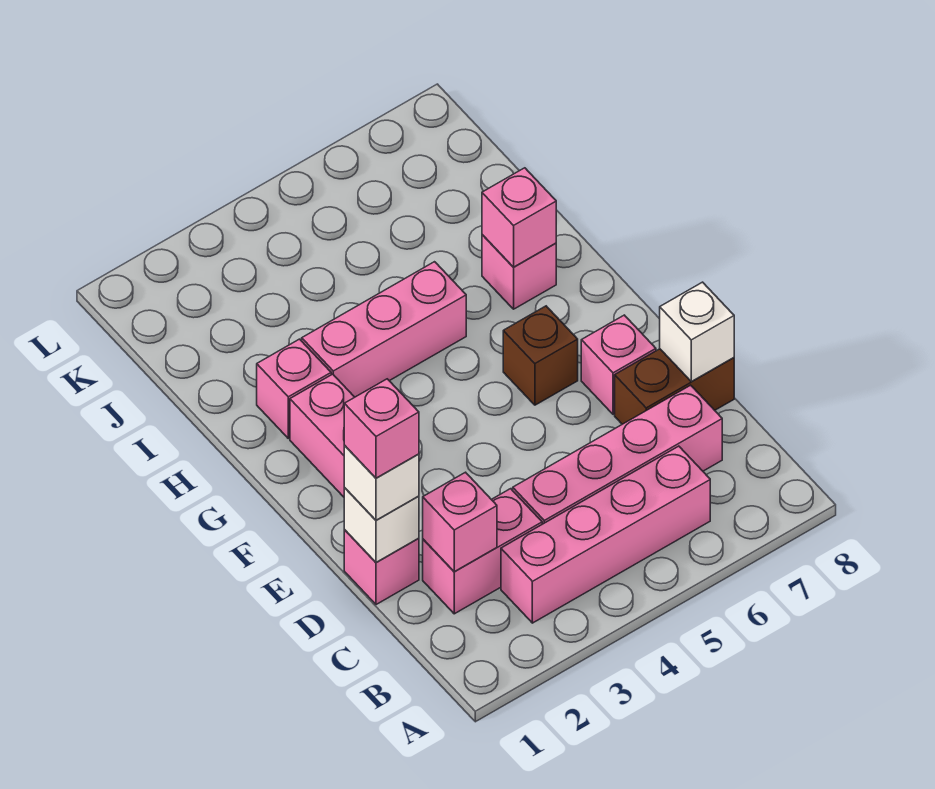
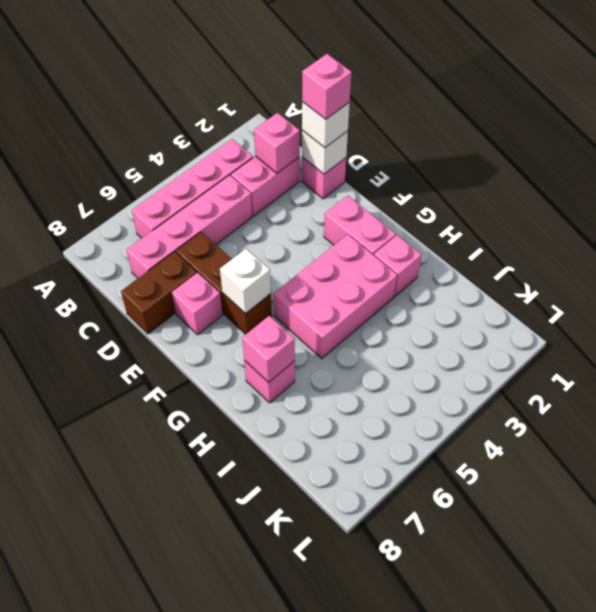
white brick D8 level 2 -> white brick F6 level 2
brown brick F6 level 1 -> brown brick D6:F6 level 1
pink brick H3:H5 level 1 -> pink brick G3:H5 level 1

